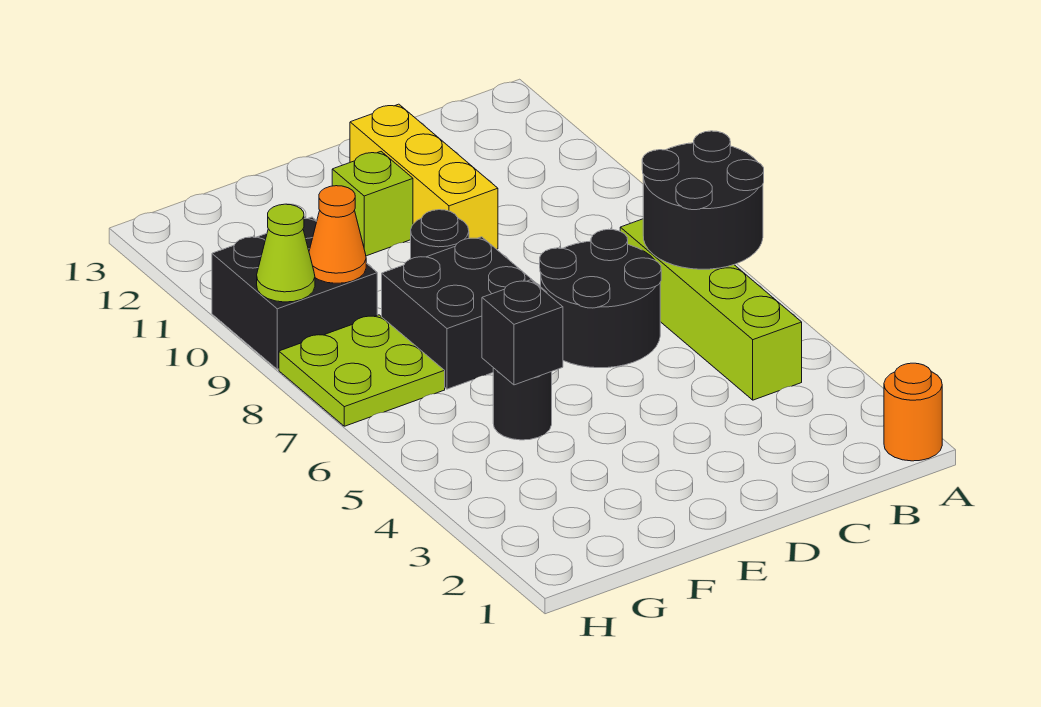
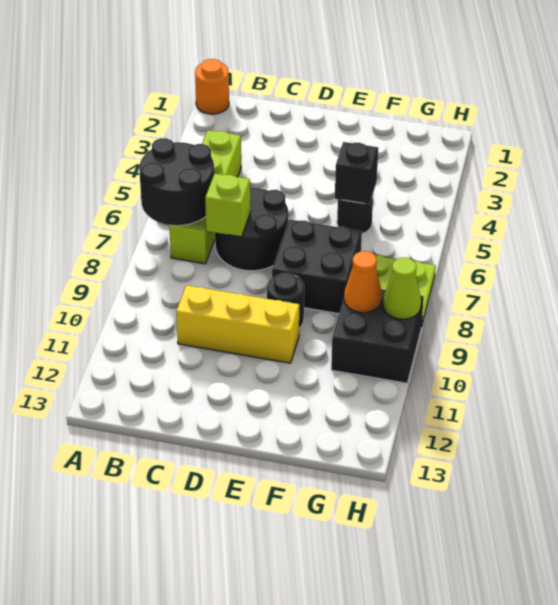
yellow brick D10:D12 level 1 -> yellow brick C10:E10 level 1
lime brick E11 level 1 -> lime brick C7 level 2

